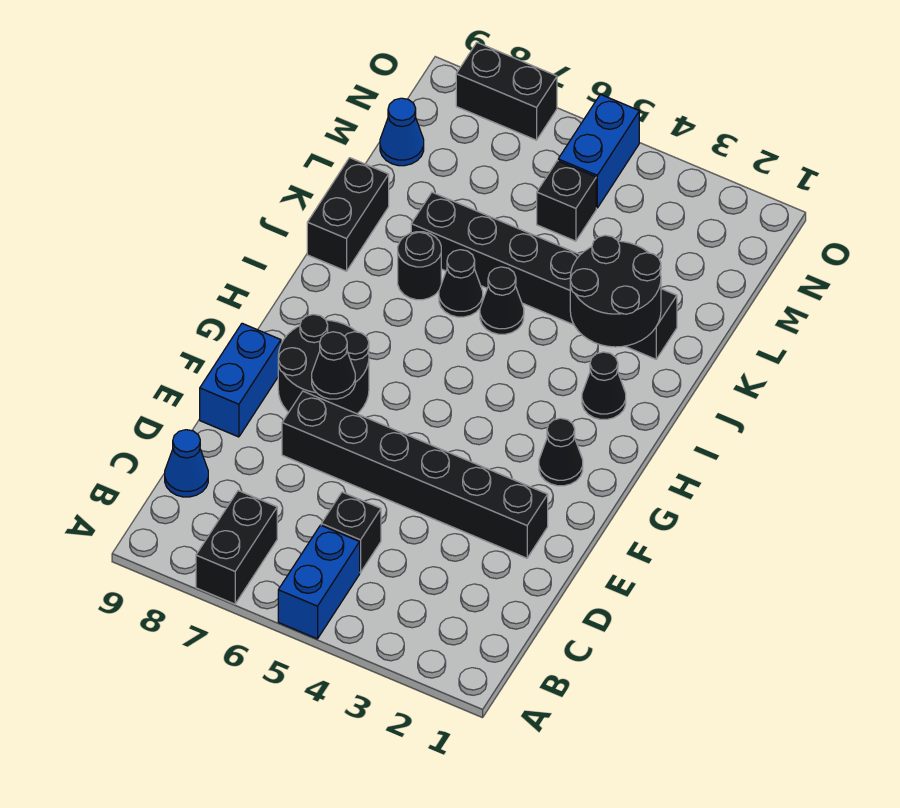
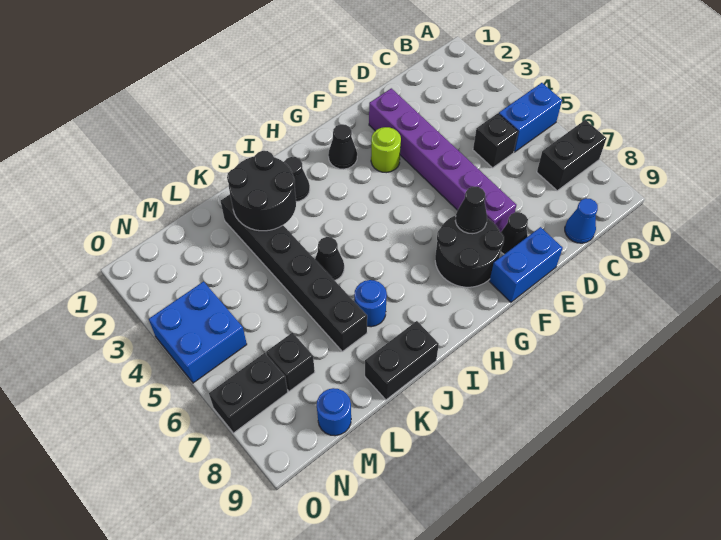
black brick E2:E7 level 1 -> purple brick E2:E7 level 1
none -> lime round brick F3 level 1
black cone J6 level 1 -> black cone E8 level 1
black round brick J7 level 1 -> blue round brick J7 level 1
black brick M5 level 1 -> black brick M7 level 1
blue cone M9 level 1 -> blue round brick M9 level 1
blue brick N5:O5 level 1 -> blue brick N4:O5 level 1
black brick O7:O8 level 1 -> black brick N7:O7 level 1

